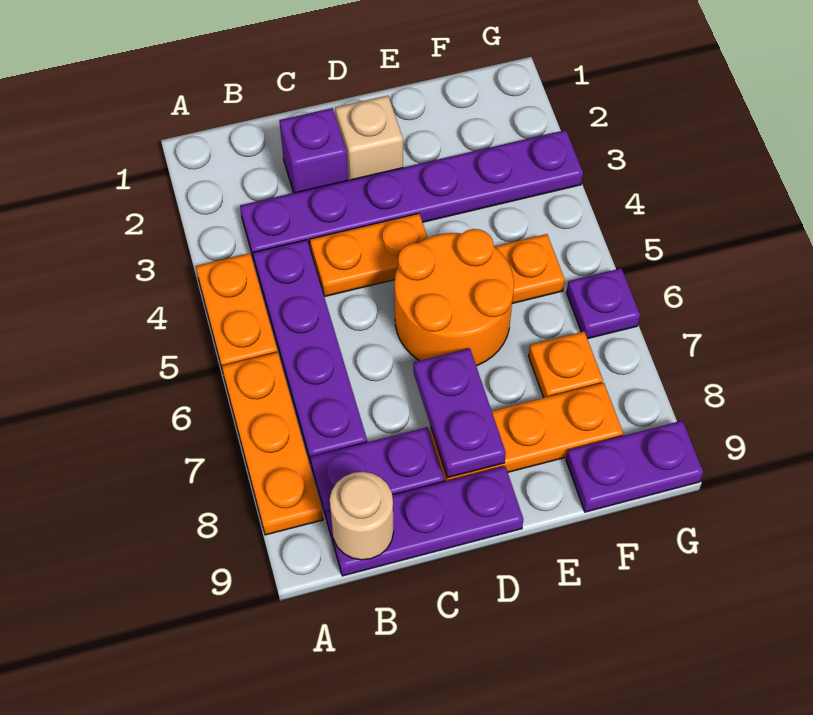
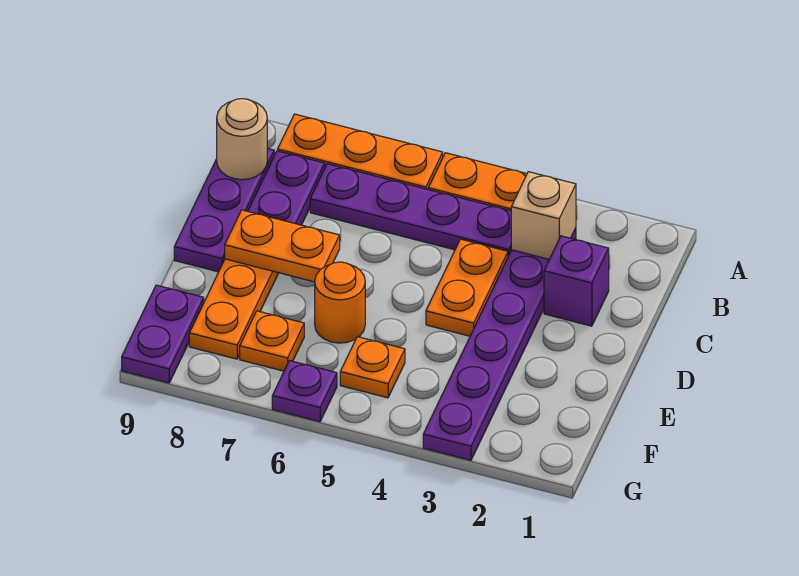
tan brick D2 level 1 -> tan brick B3 level 2
orange round brick D5:E6 level 1 -> orange round brick E6 level 1
purple plate D7:D8 level 2 -> orange plate D7:D8 level 2

